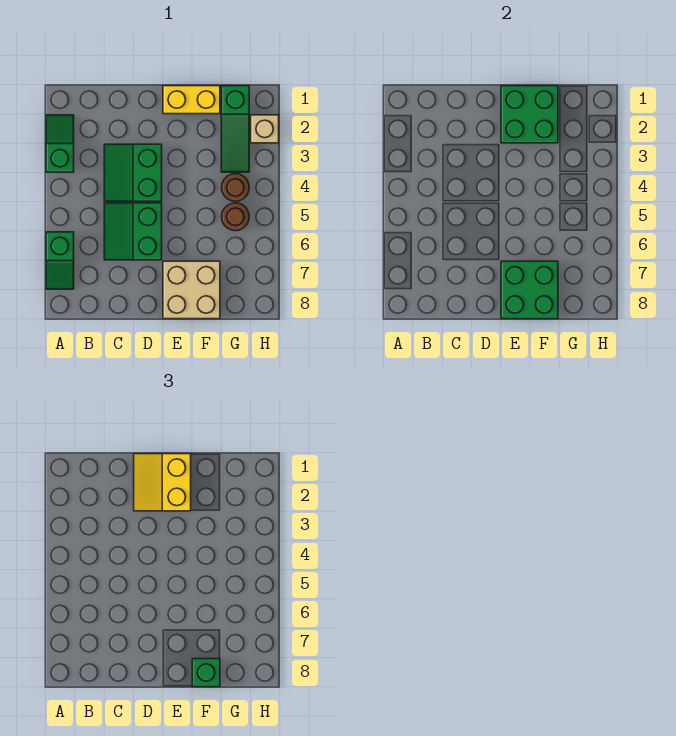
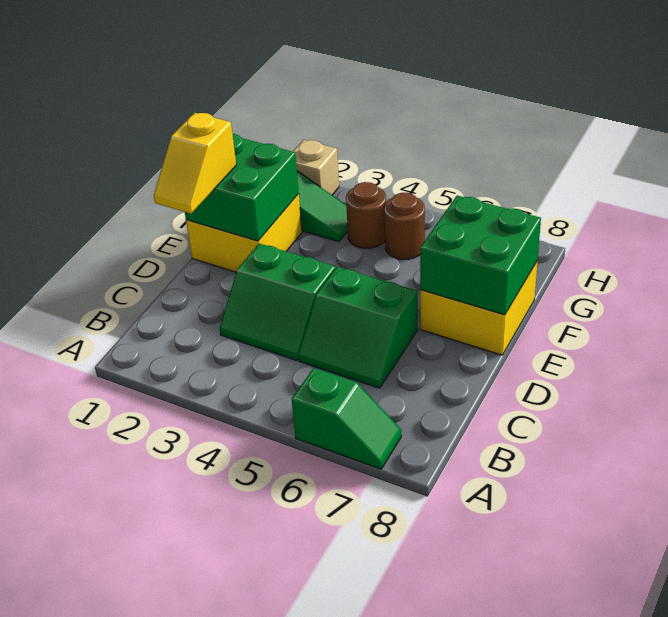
green slope A2:A3 level 1 top 3 -> none
yellow slope D1:E2 level 3 top E -> yellow slope D1:E1 level 3 top E
yellow brick E1:F1 level 1 -> yellow brick E1:F2 level 1
tan brick E7:F8 level 1 -> yellow brick E7:F8 level 1
green brick F8 level 3 -> none

